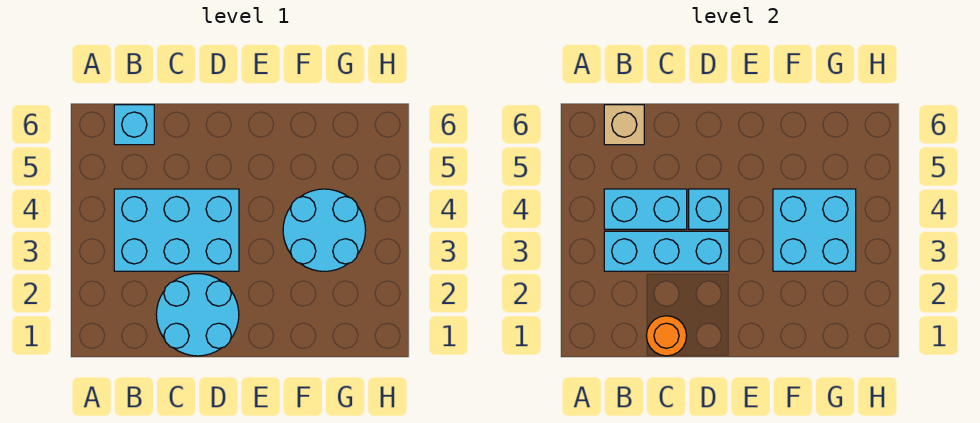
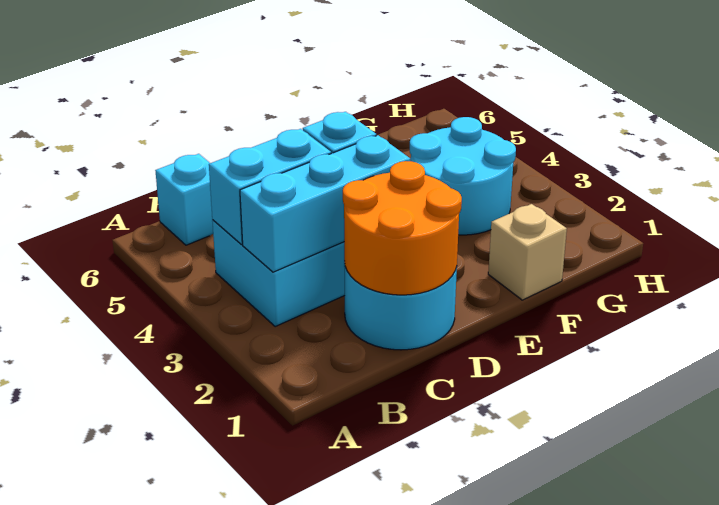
tan brick B6 level 2 -> tan brick F1 level 1
orange round brick C1 level 2 -> orange round brick C1:D2 level 2
cyan brick F3:G4 level 2 -> none

